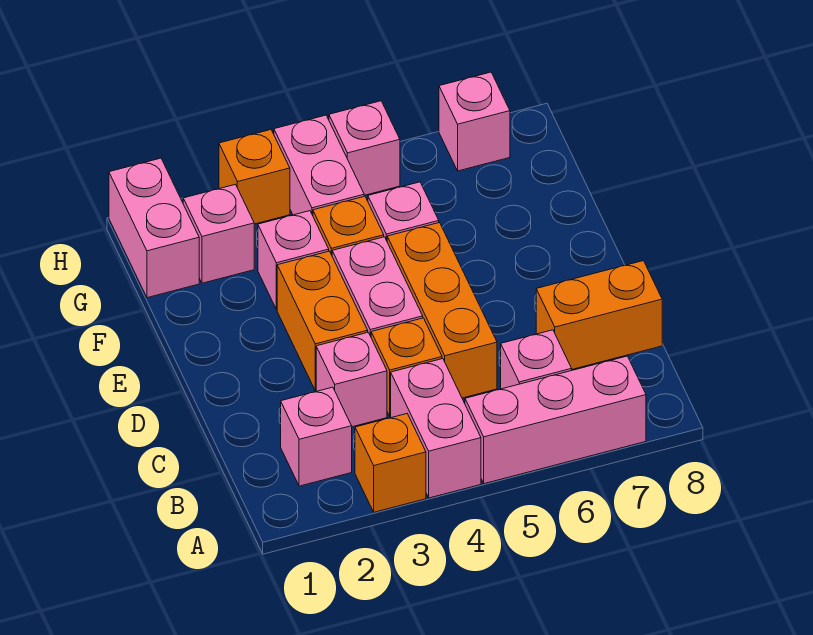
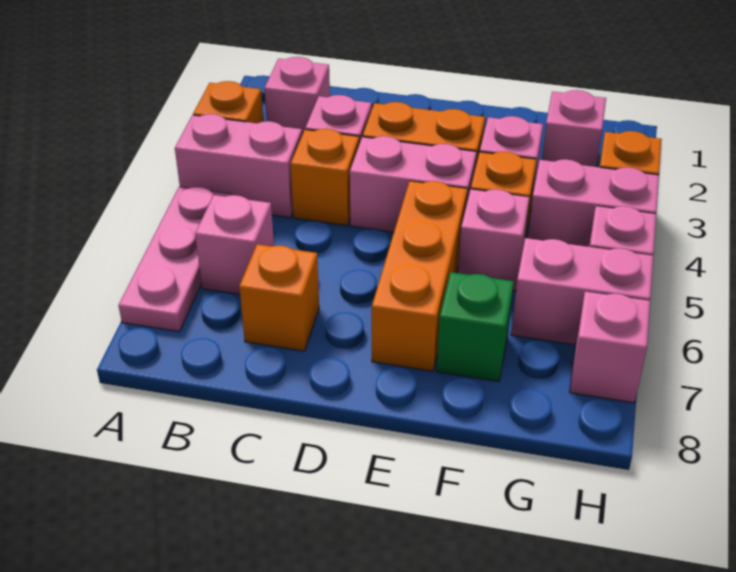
pink brick A5:A7 level 1 -> pink plate A5:A7 level 1
orange brick C5:E5 level 1 -> orange brick E5:E7 level 1
orange brick C7:C8 level 1 -> orange brick C7 level 1
none -> green brick F7 level 1
pink brick G1:H1 level 1 -> pink brick G6:H6 level 1

